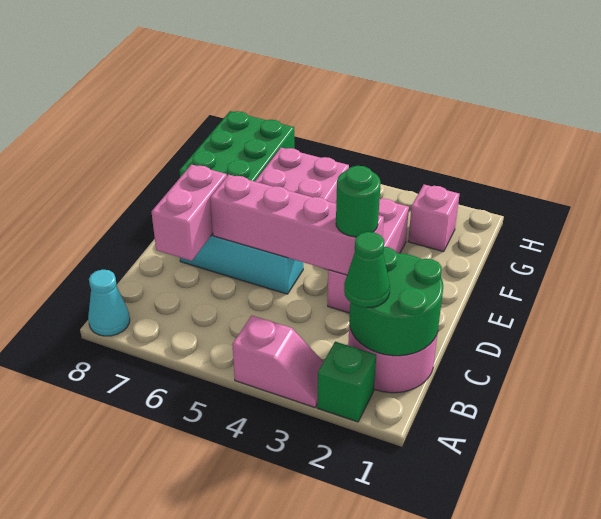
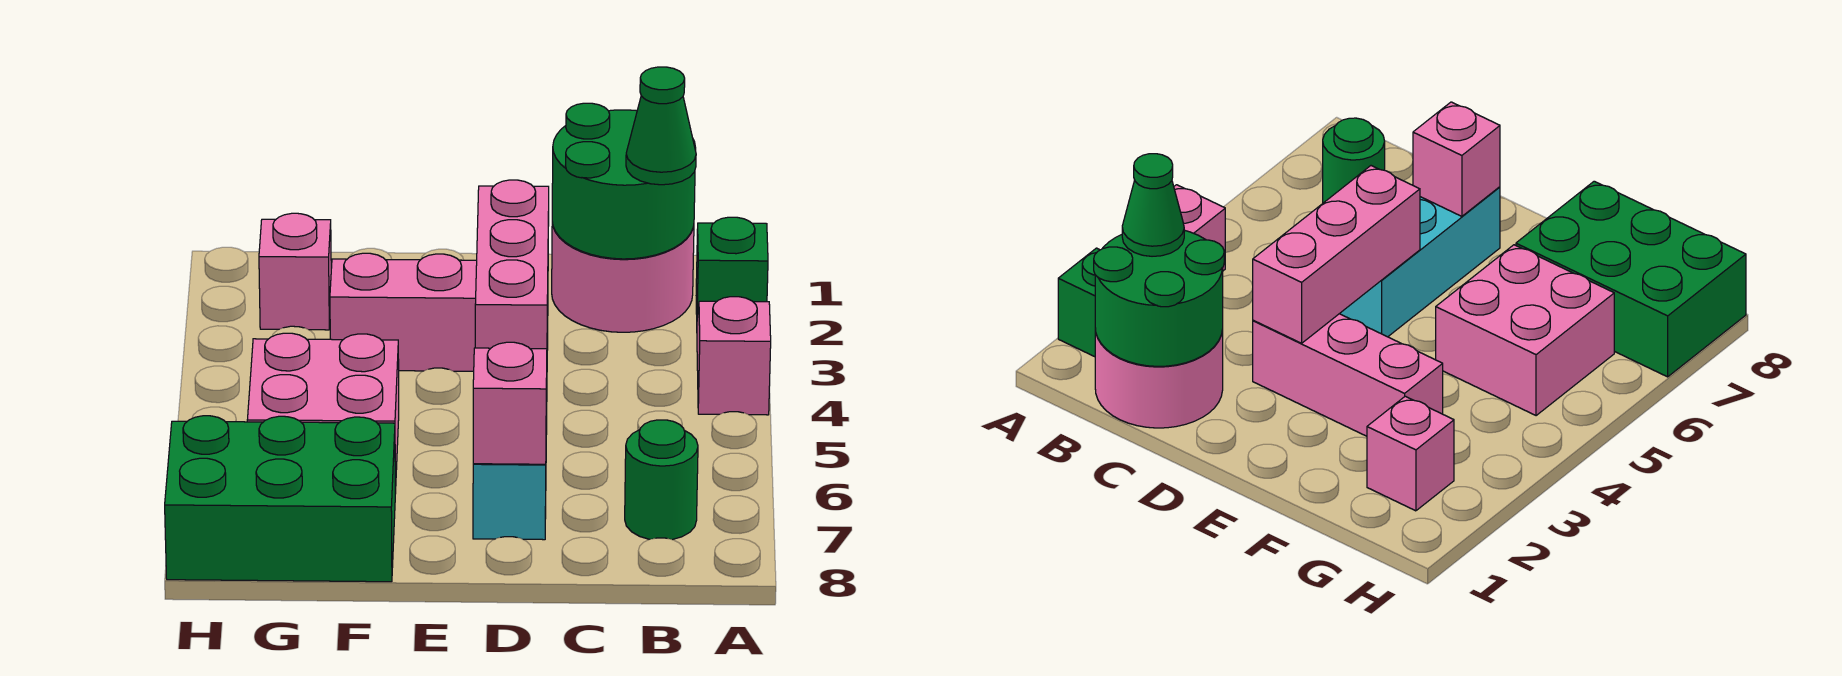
cyan cone A8 level 1 -> none
pink brick C7:D7 level 2 -> pink brick D7 level 2
pink brick D3:D6 level 2 -> pink brick D3:D5 level 2
green round brick D3 level 3 -> green round brick B7 level 1

